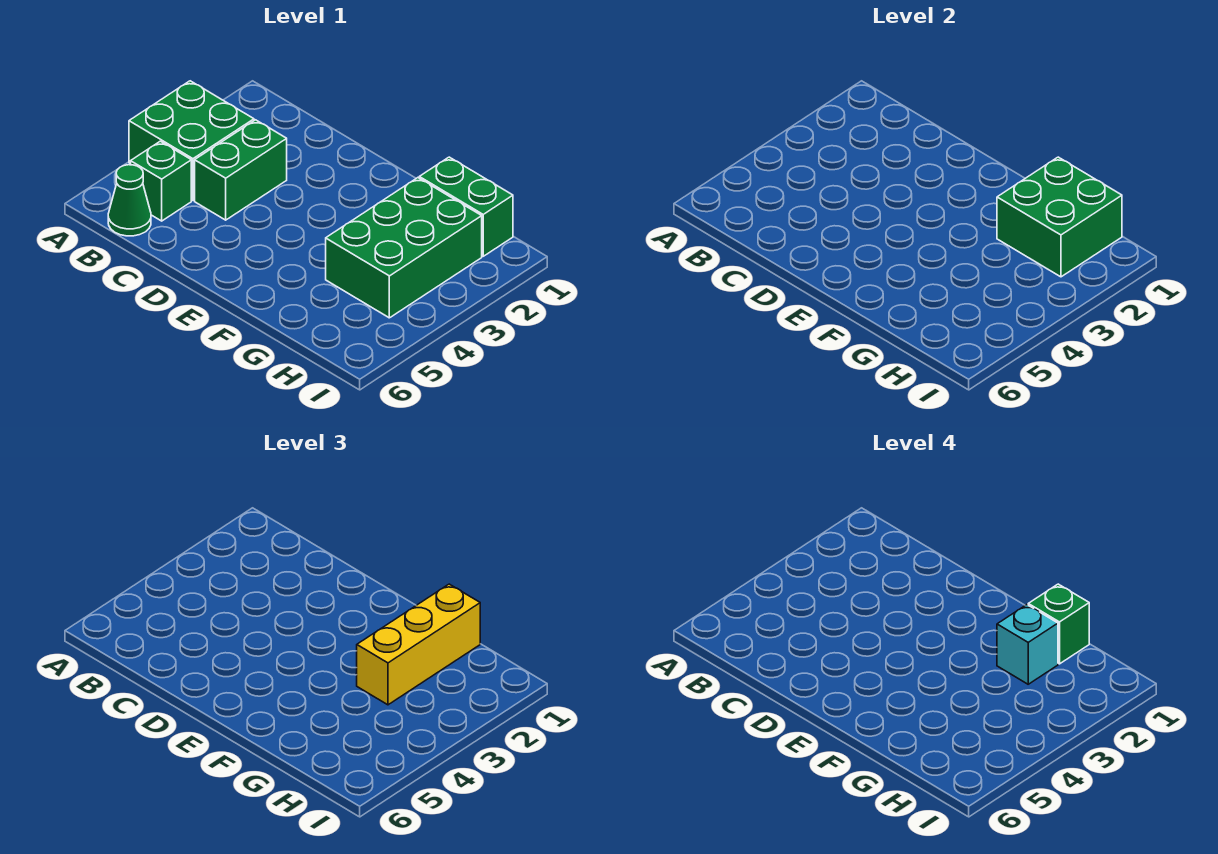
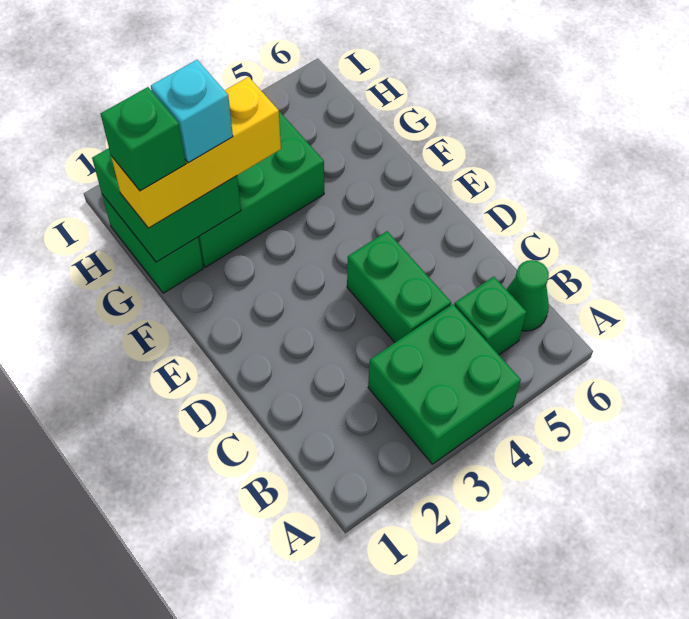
green brick C3:C4 level 1 -> green brick C4:D4 level 1

